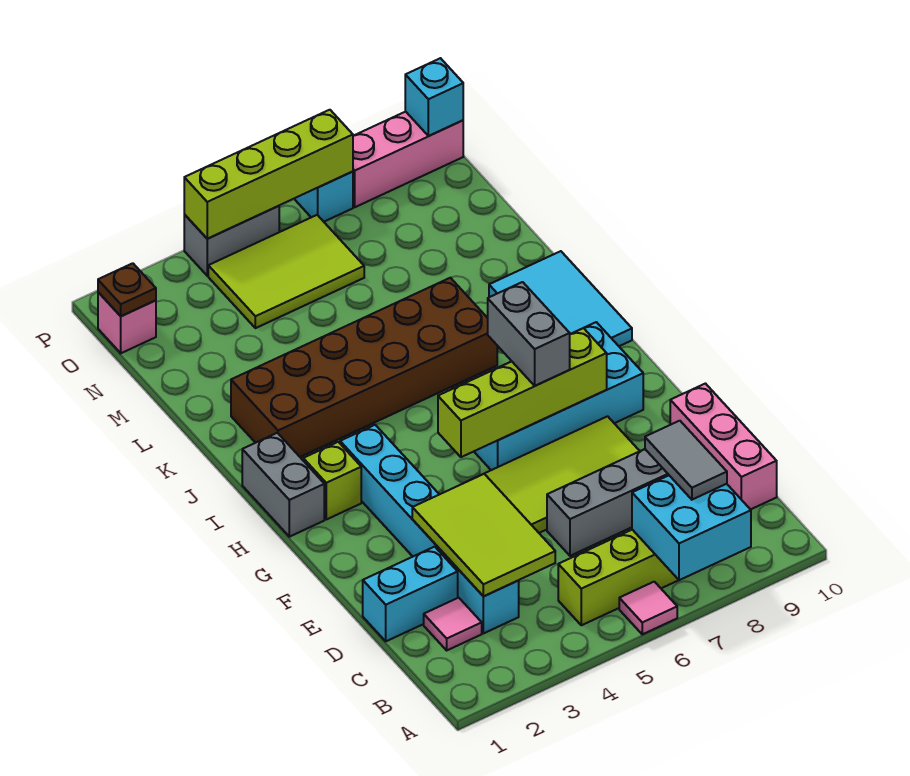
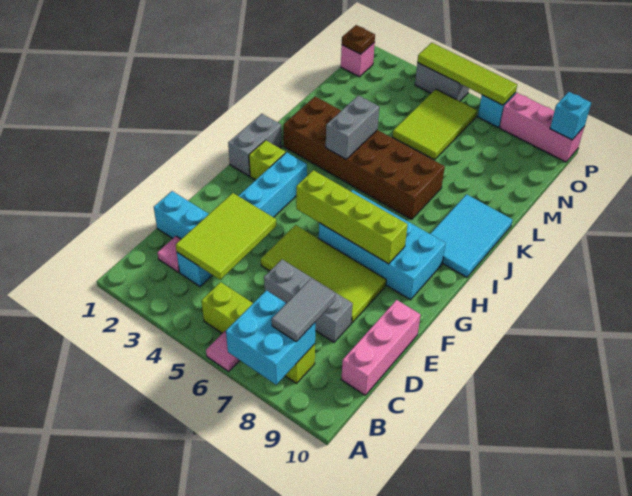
grey brick G7:H7 level 3 -> grey brick J4:K4 level 2
lime tile N4:O6 level 1 -> lime tile M5:O6 level 1
lime brick P4:P7 level 2 -> lime tile P4:P7 level 2

